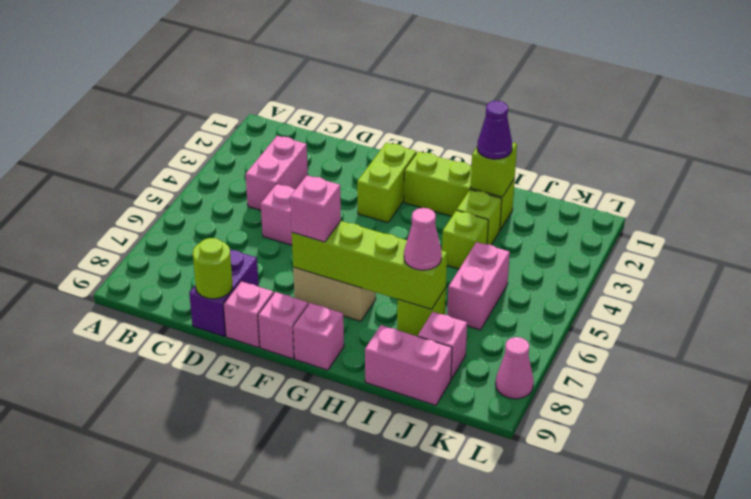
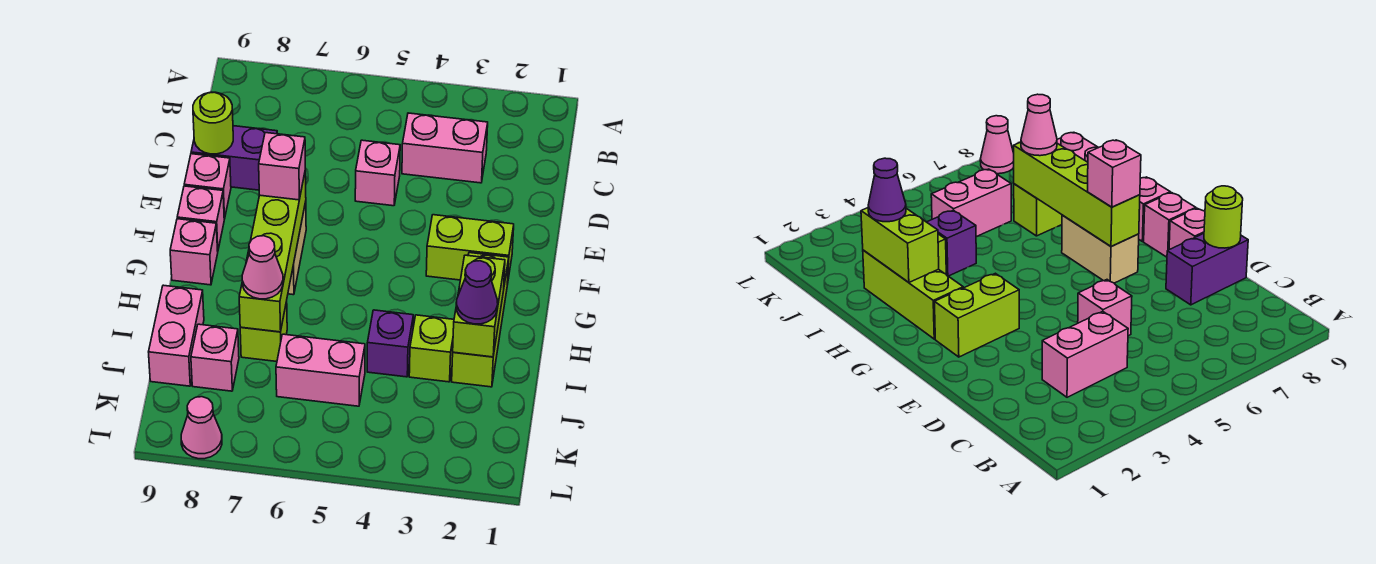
lime brick I2 level 2 -> lime brick H2:I2 level 2
lime brick I4 level 1 -> purple brick I4 level 1

